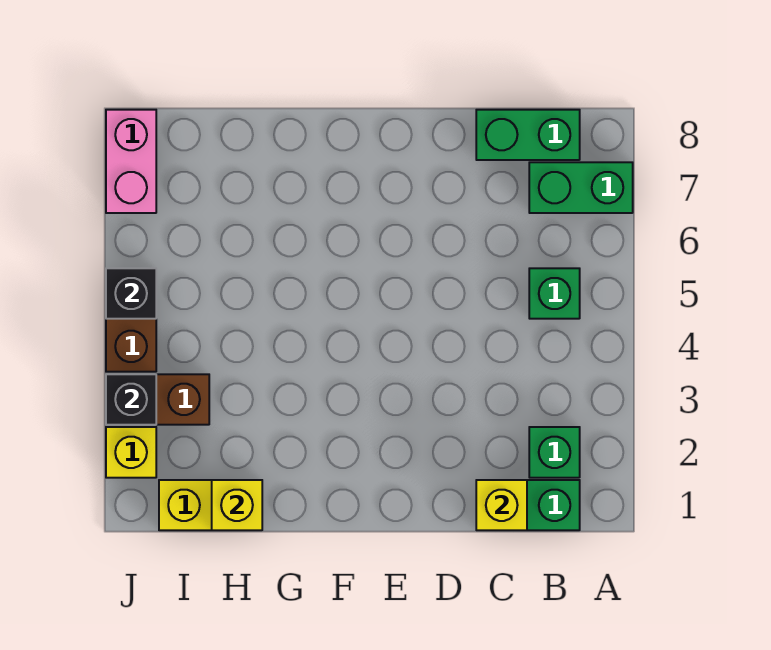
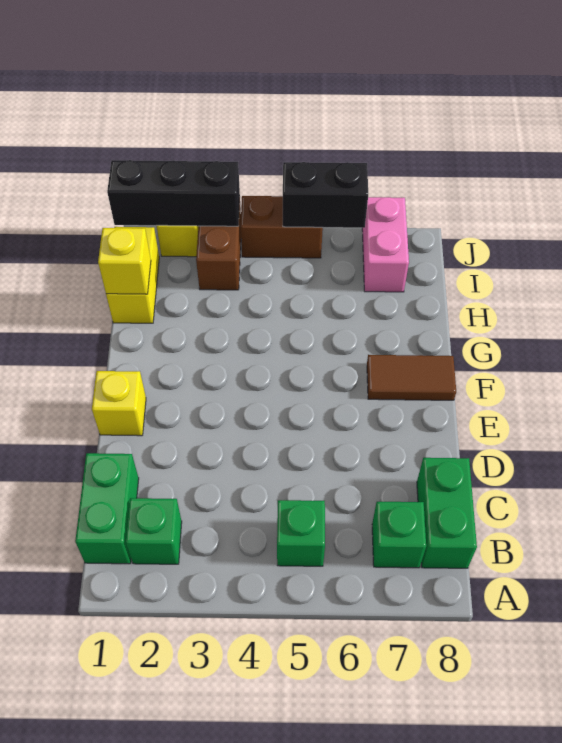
green brick A7:B7 level 1 -> green brick B7 level 1
yellow brick C1 level 2 -> yellow brick E1 level 1
none -> brown tile F7:F8 level 1
black brick J3 level 2 -> black brick J1:J3 level 2
black brick J5 level 2 -> black brick J5:J6 level 2
pink brick J7:J8 level 1 -> pink brick I7:J7 level 1

